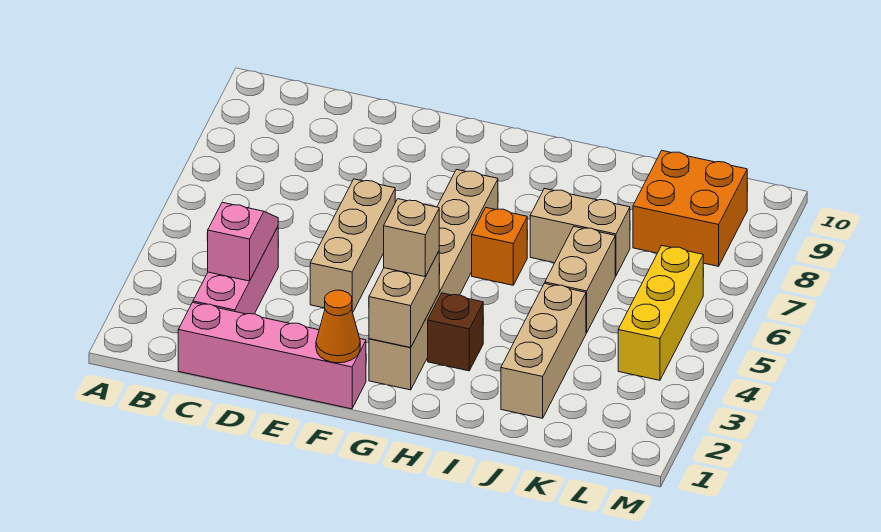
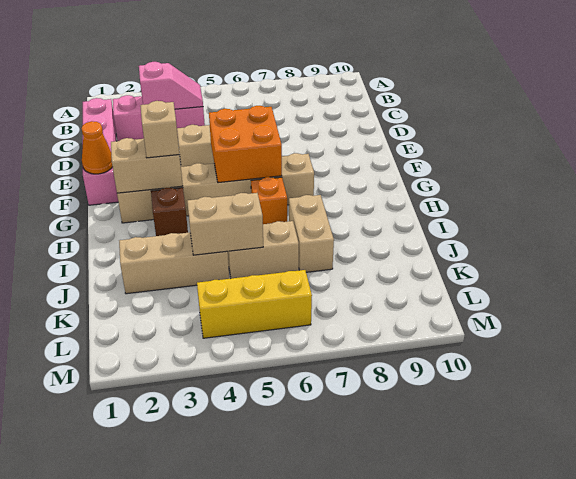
none -> tan brick J4:J5 level 2
orange brick K8:L9 level 1 -> orange brick F5:G6 level 2

